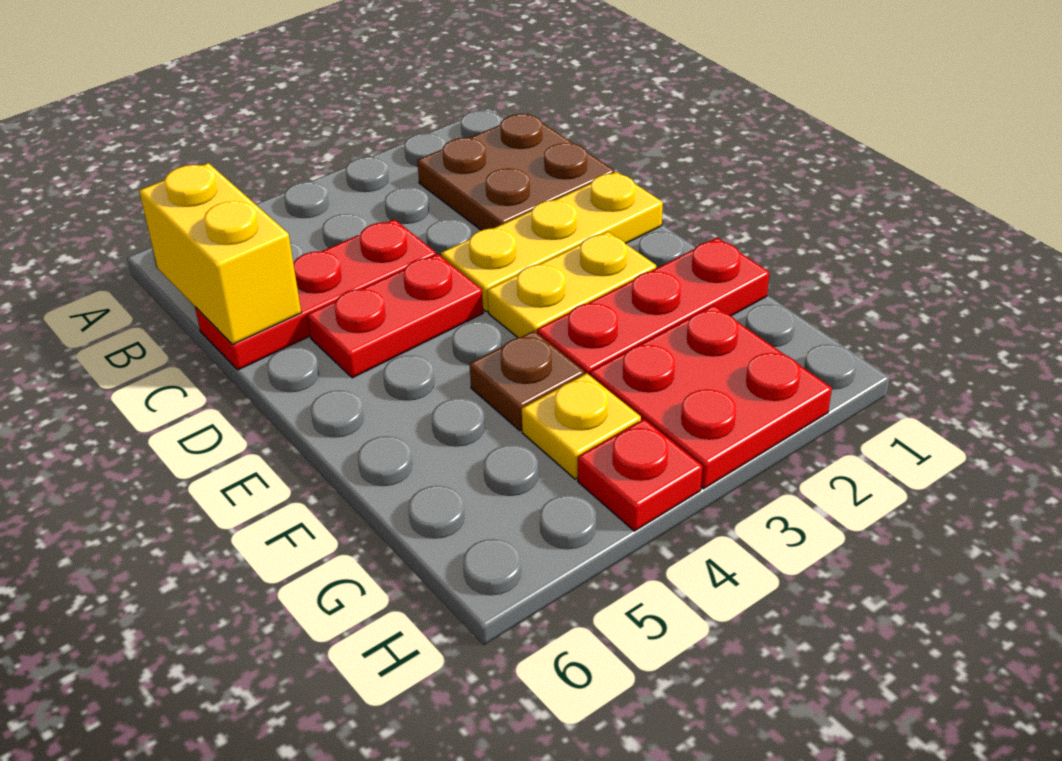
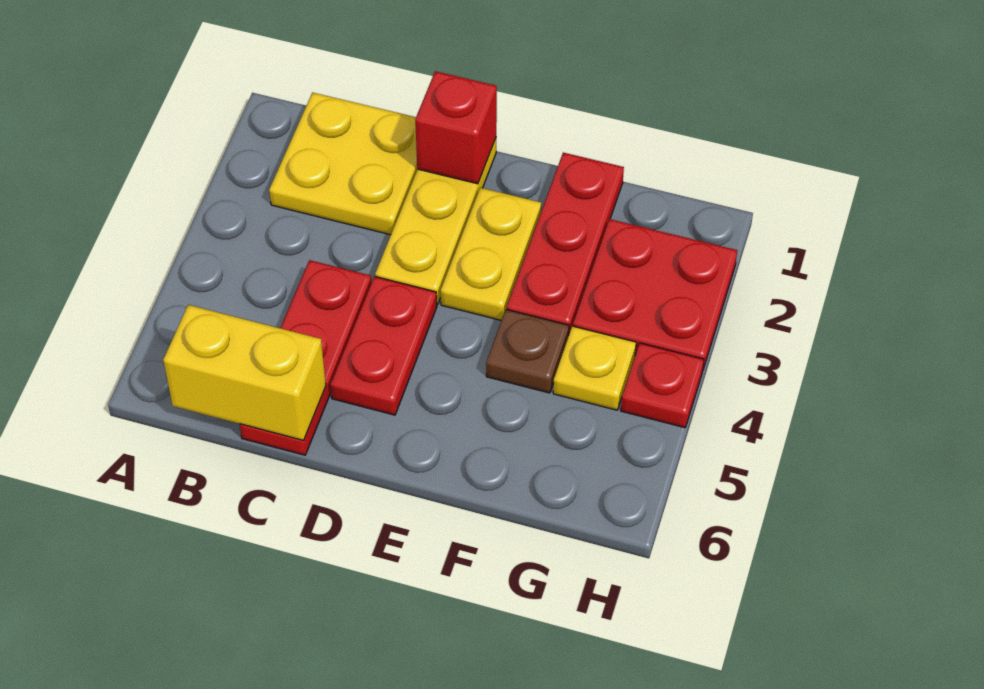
brown plate B1:C2 level 1 -> yellow plate B1:C2 level 1
none -> red brick D1 level 2

